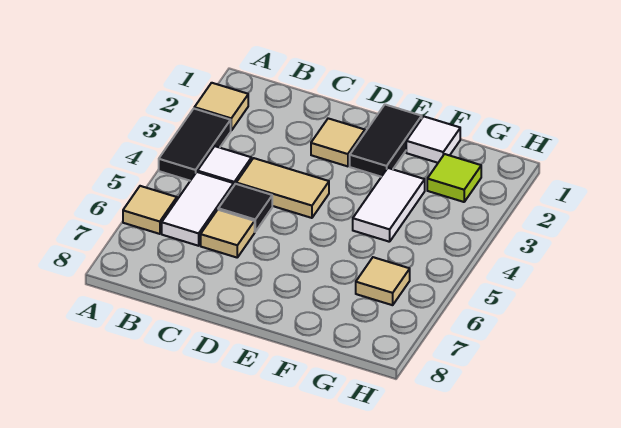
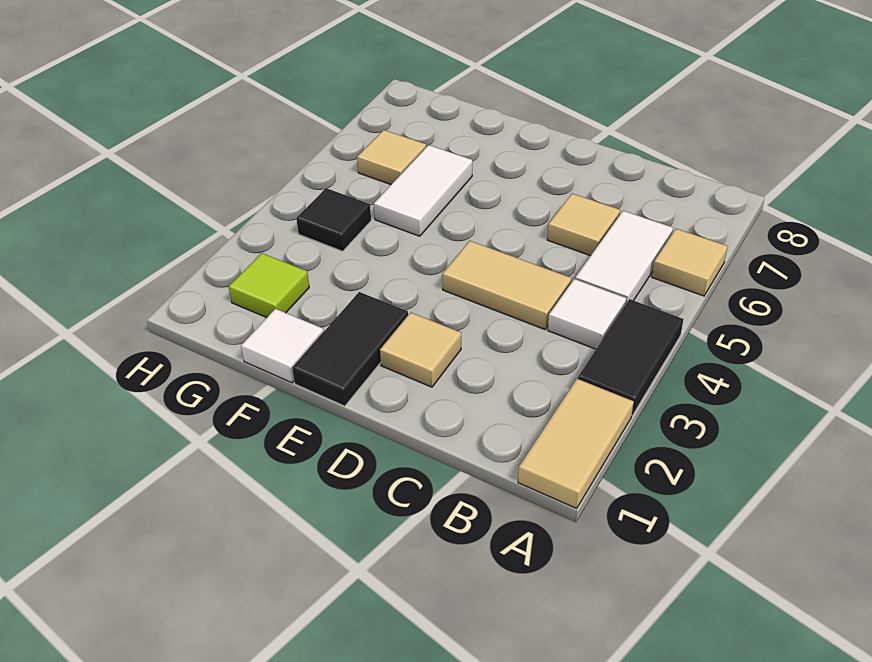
tan tile A2 level 1 -> tan tile A1:A2 level 1
black tile C5 level 1 -> black tile G4 level 1
white tile F3:F4 level 1 -> white tile F5:F6 level 1

